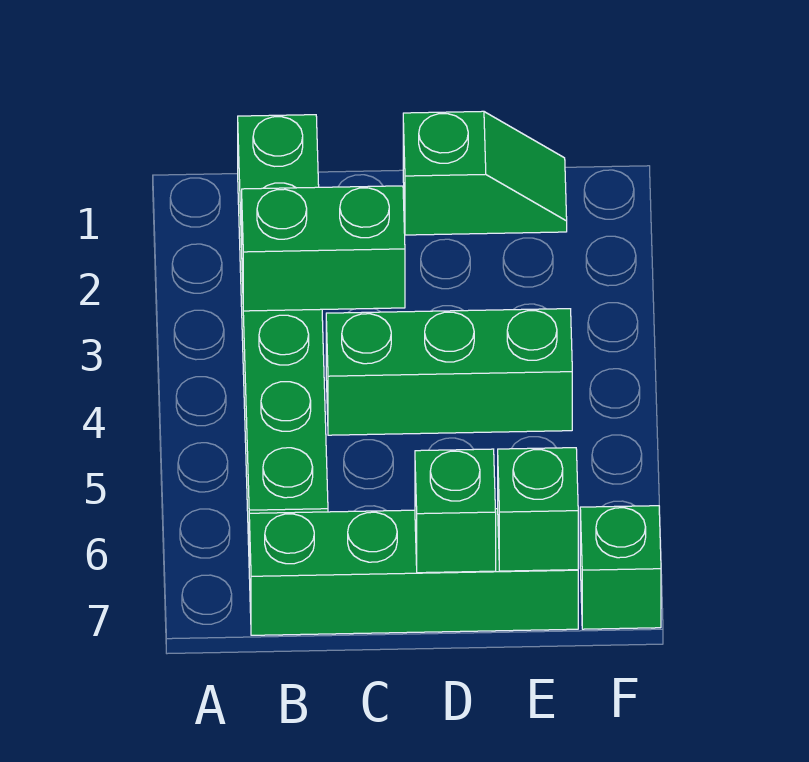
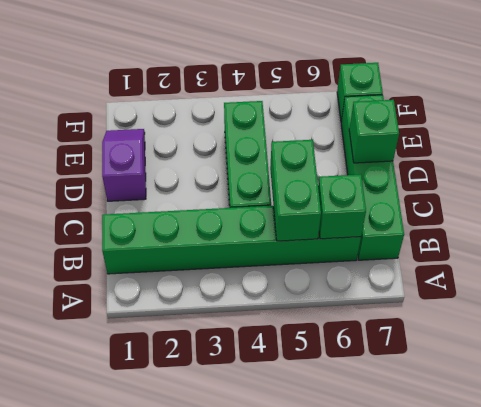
green brick B3:C3 level 2 -> green brick B5:C5 level 2
green slope D1:E1 level 1 top D -> purple slope D1:E1 level 1 top D
green brick E7 level 2 -> green brick B6 level 2

